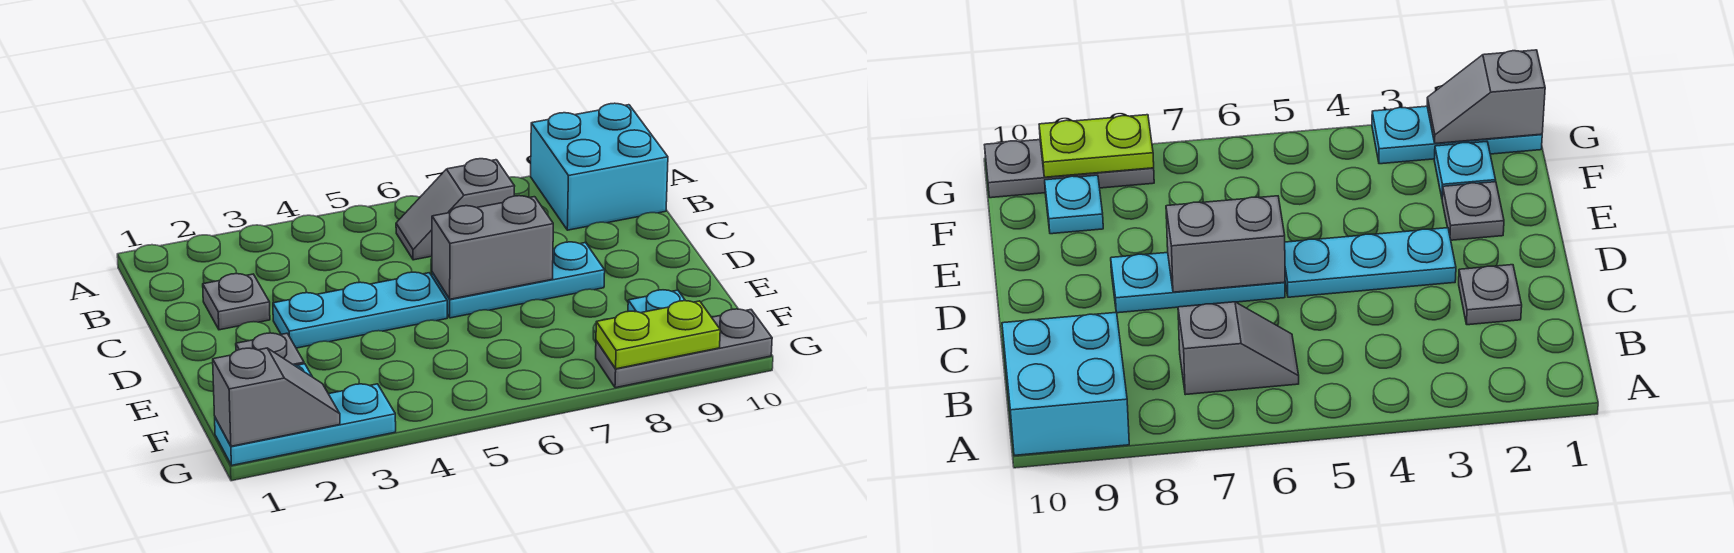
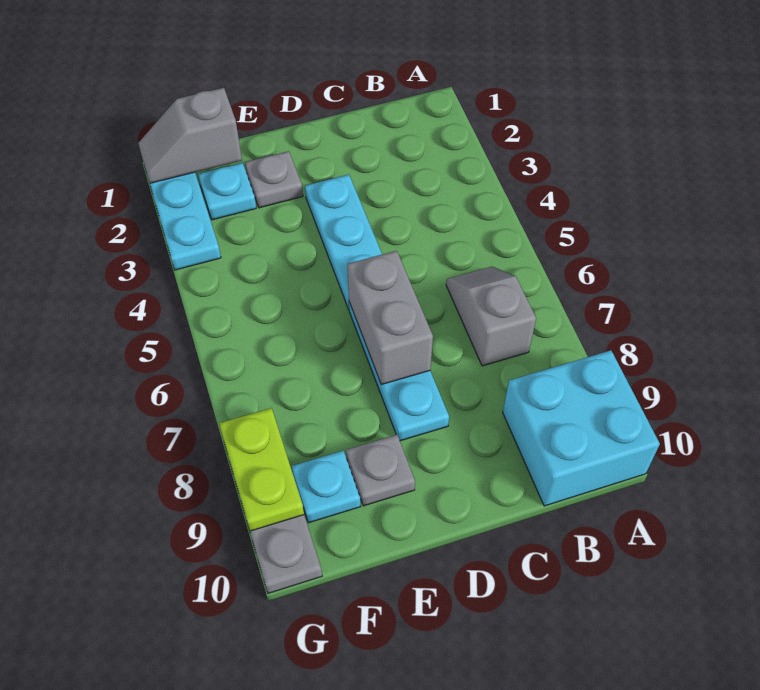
grey plate C2 level 1 -> grey plate E9 level 1
grey slope G1:G2 level 2 top 1 -> grey slope F1:G1 level 2 top F

